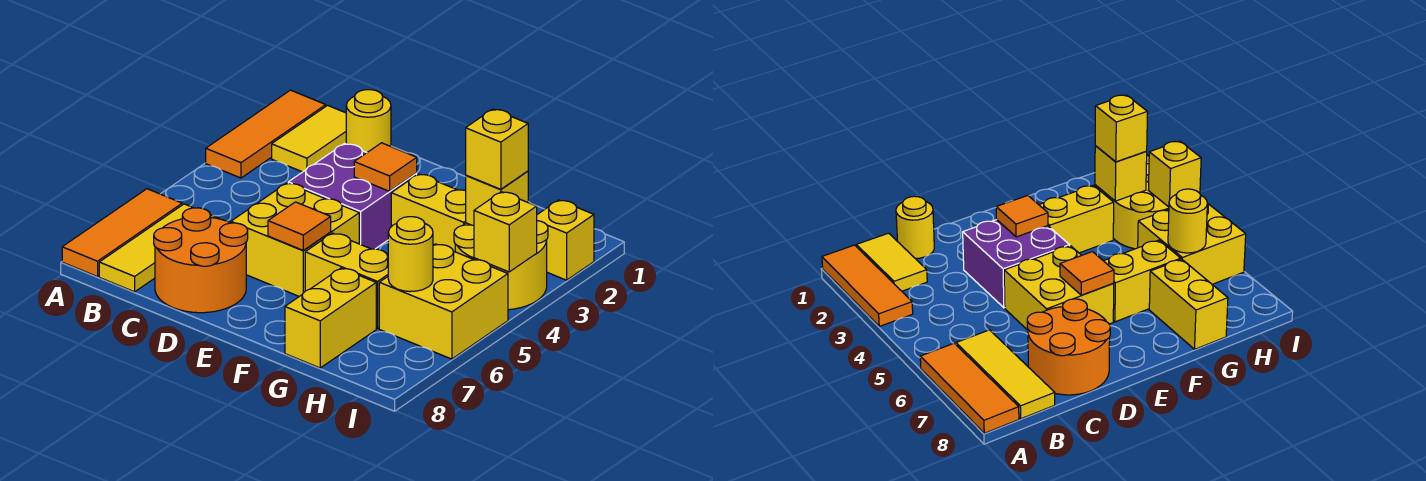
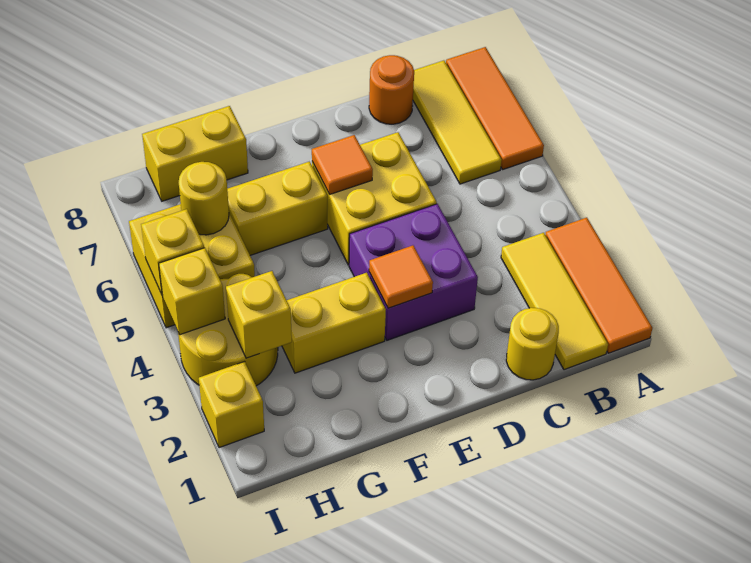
yellow tile B1:B2 level 1 -> yellow tile B1:B3 level 1
orange round brick C7:D8 level 1 -> orange round brick C8 level 1
yellow brick G7:G8 level 1 -> yellow brick G8:H8 level 1
yellow brick H3 level 3 -> yellow brick I5 level 2

